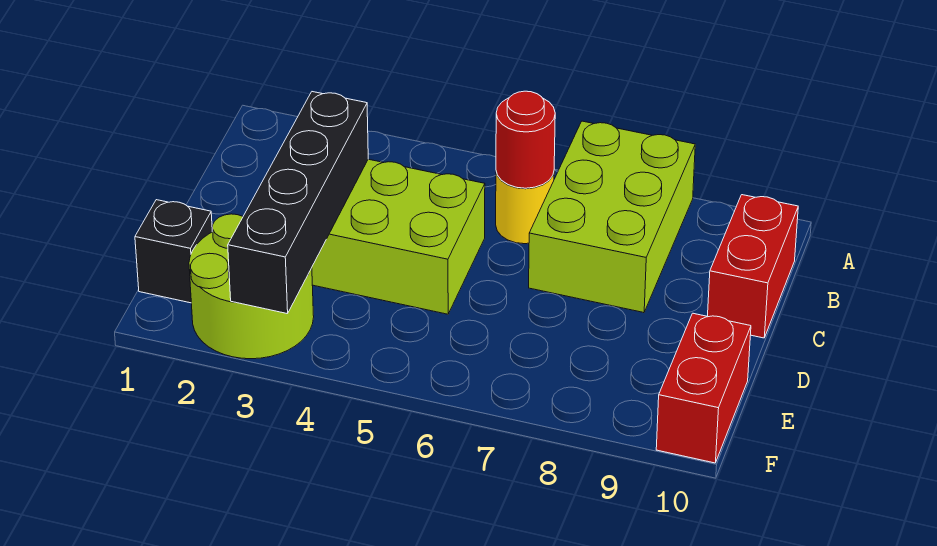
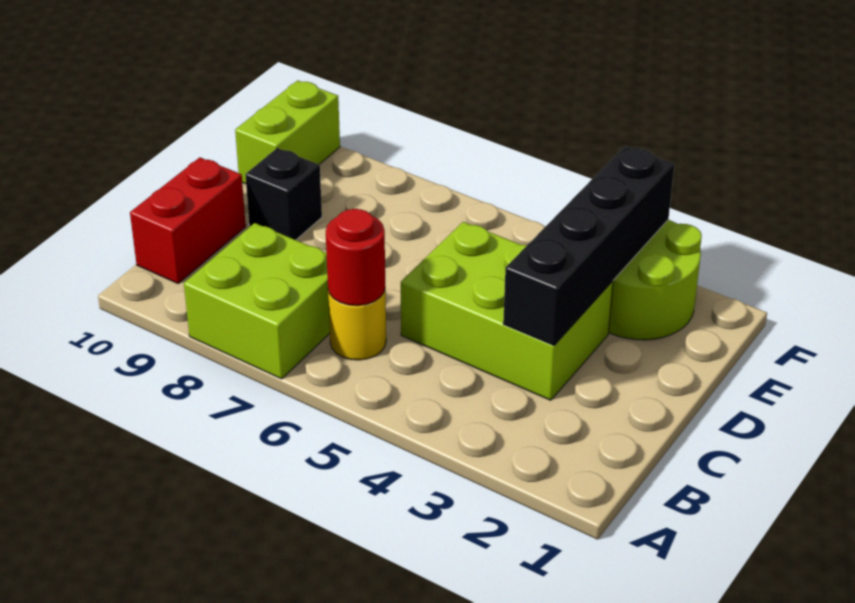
lime brick A7:C8 level 1 -> lime brick A7:B8 level 1
black brick E1 level 1 -> black brick D9 level 1
red brick E10:F10 level 1 -> lime brick E10:F10 level 1

